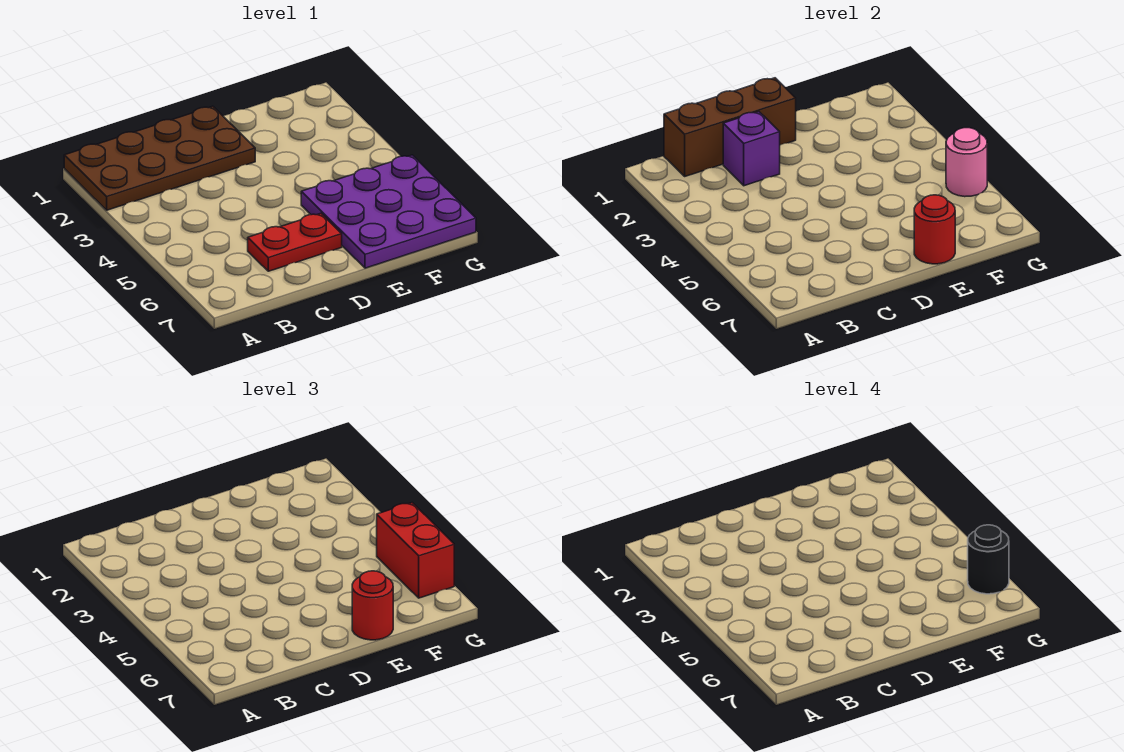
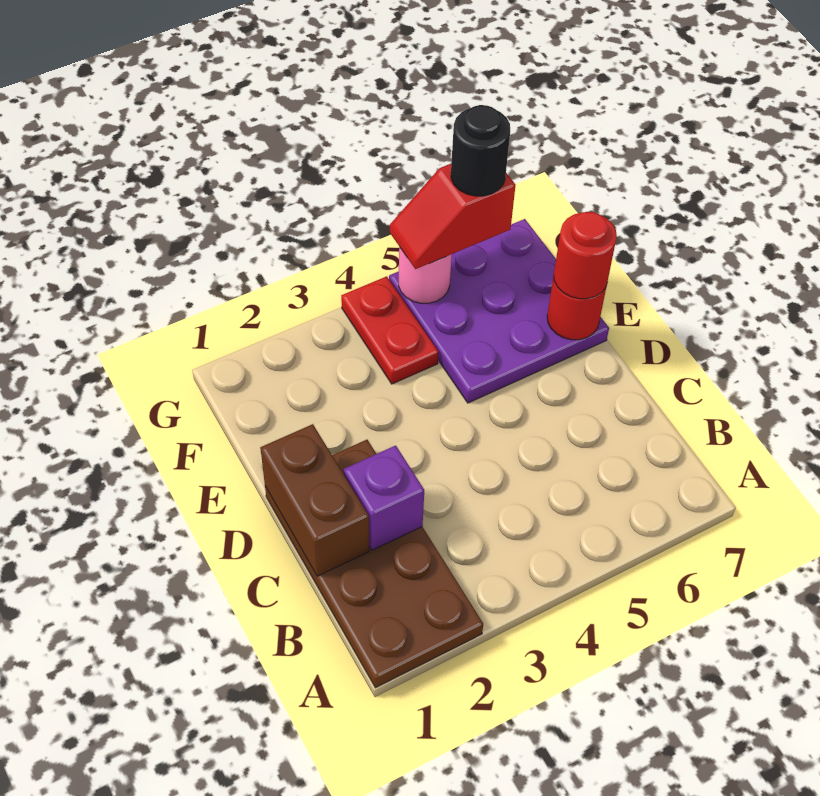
brown brick B1:D1 level 2 -> brown brick C1:D1 level 2
red plate C6:D6 level 1 -> red plate F4:G4 level 1
red brick G5:G6 level 3 -> red slope G5:G6 level 3 top 6

